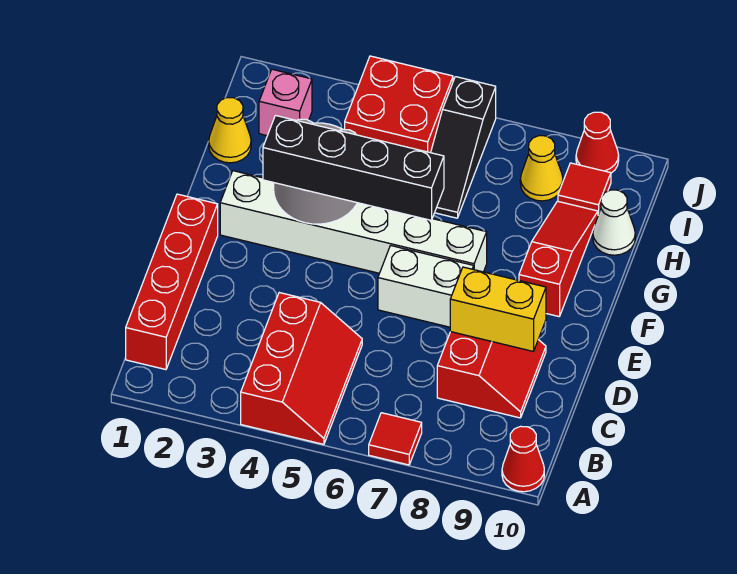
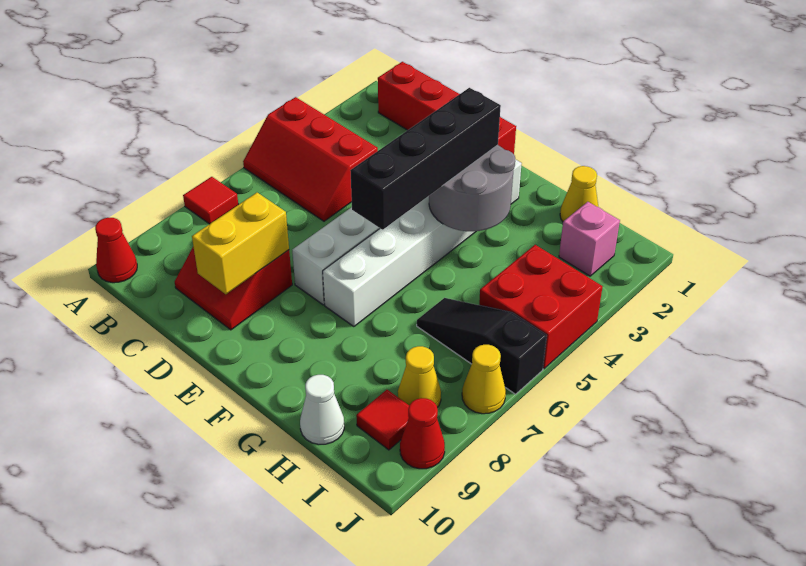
red slope F9:H9 level 1 top F -> none
none -> yellow cone J7 level 1

